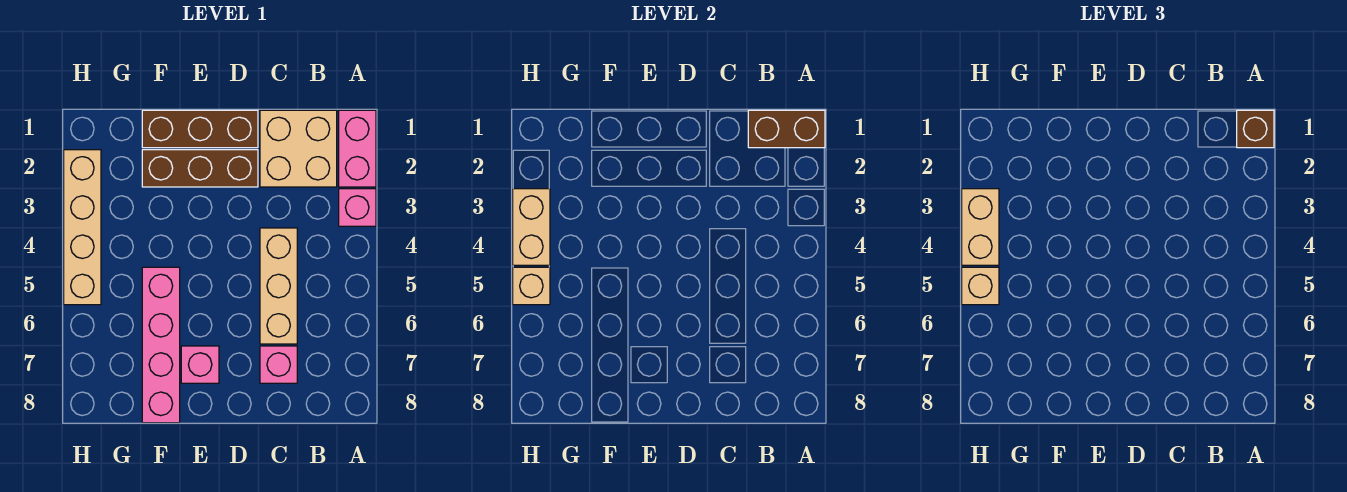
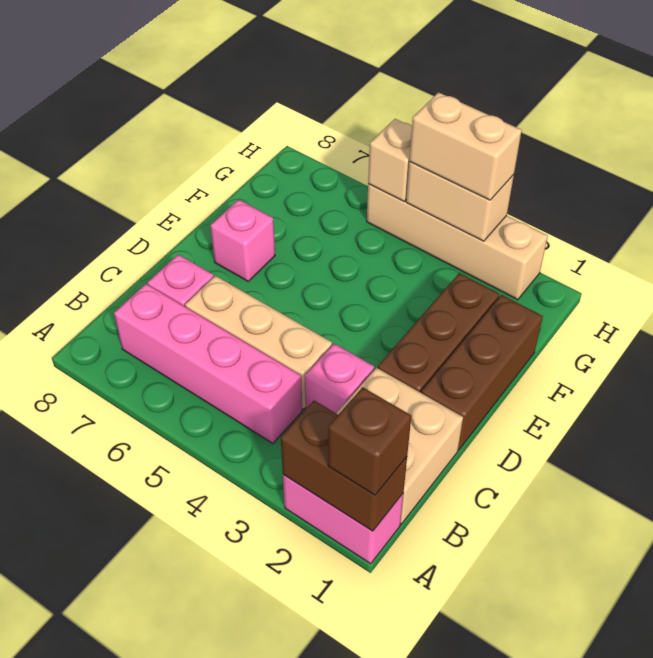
brown brick A1:B1 level 2 -> brown brick A1:A2 level 2
pink brick A3 level 1 -> pink brick C3 level 1
pink brick F5:F8 level 1 -> pink brick B4:B7 level 1
tan brick H5 level 3 -> none

